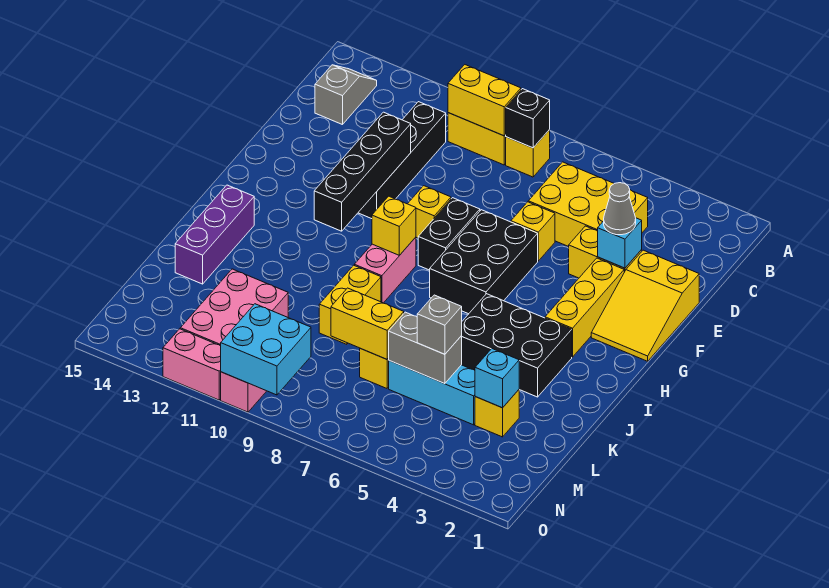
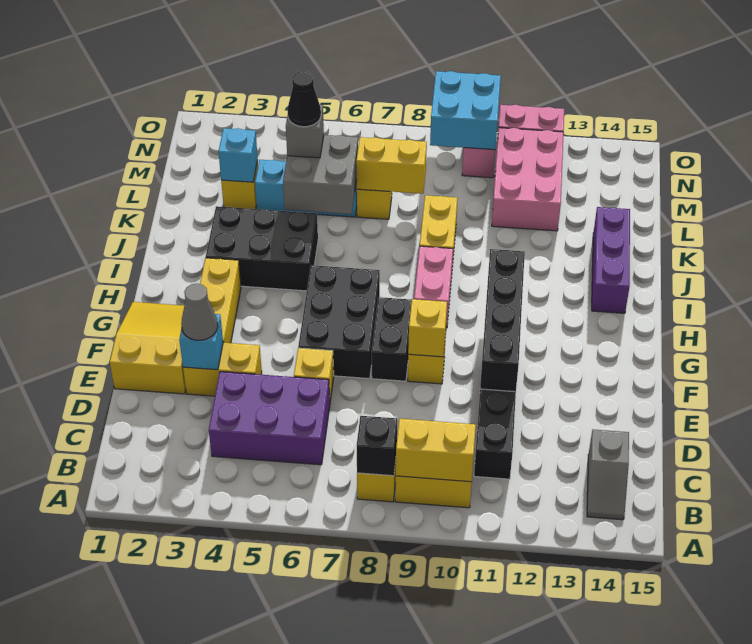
yellow brick C4:D6 level 1 -> purple brick C4:D6 level 1
yellow brick H9 level 2 -> yellow brick F9 level 2
grey brick L5:L6 level 2 -> grey brick K5:L6 level 2
none -> black cone L5 level 4

